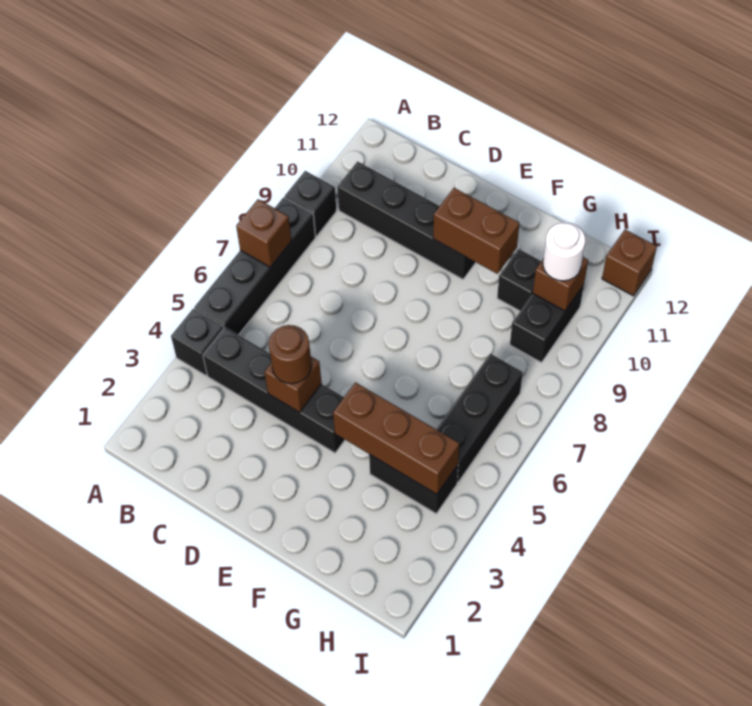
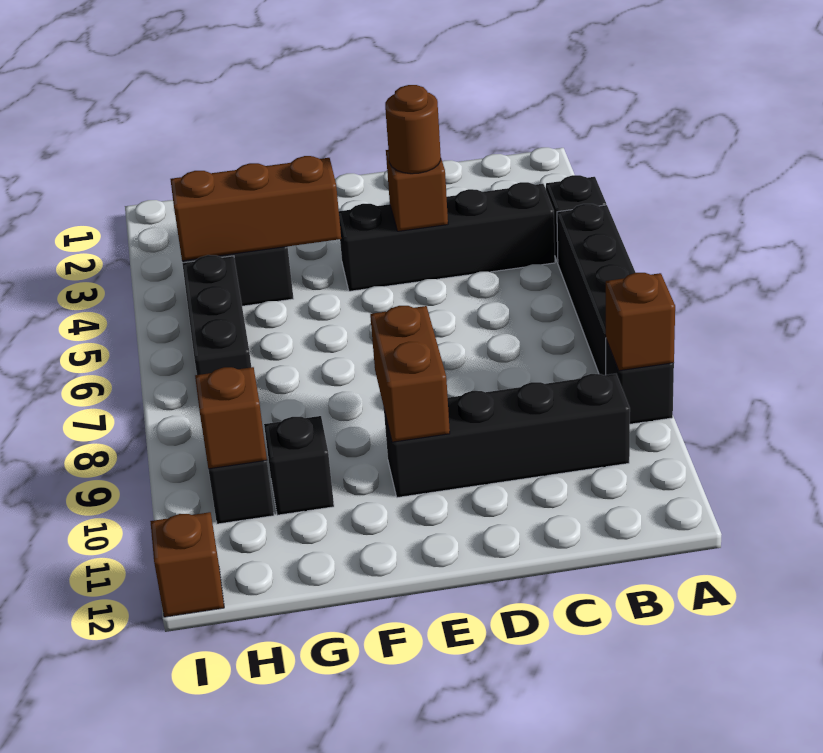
brown brick A7 level 2 -> brown brick A9 level 2
brown brick E10:F10 level 2 -> brown brick E9:E10 level 2
white round brick H10 level 3 -> none

